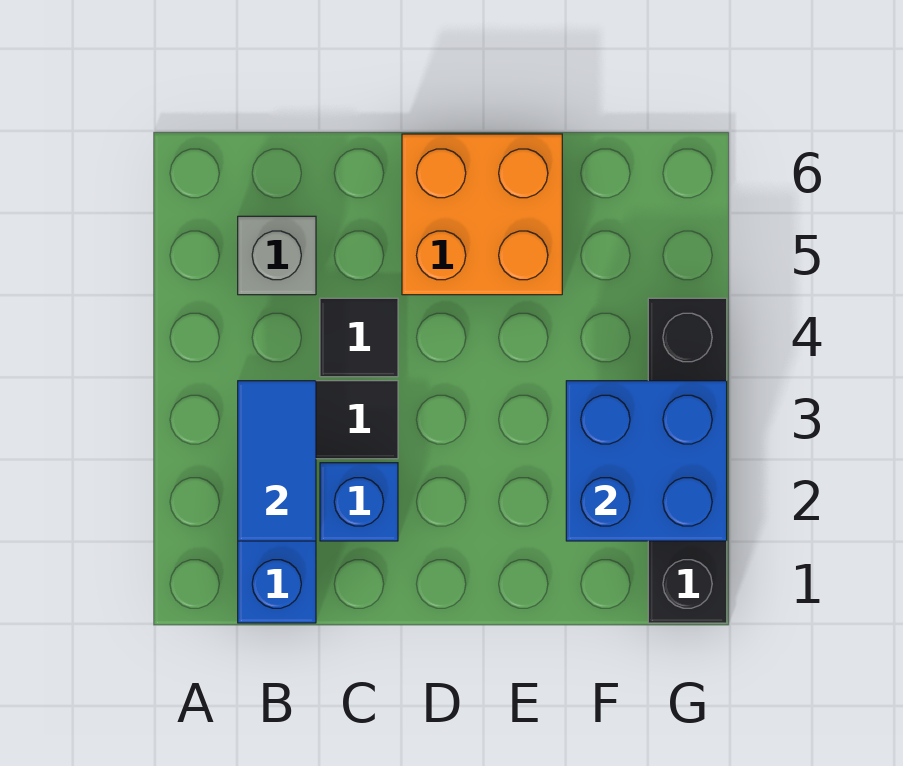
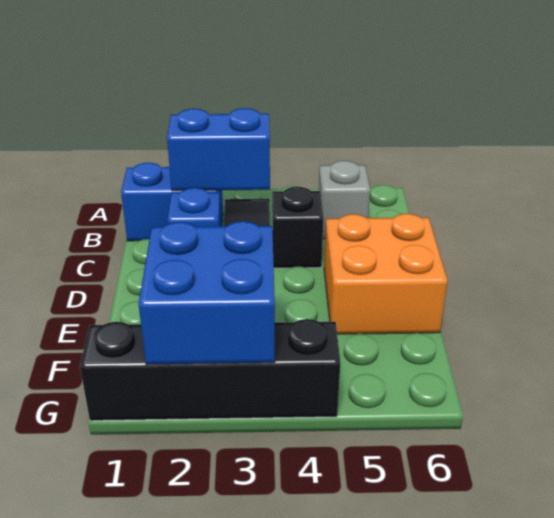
blue tile B2:B3 level 2 -> blue brick B2:B3 level 2
black tile C4 level 1 -> black brick C4 level 1

